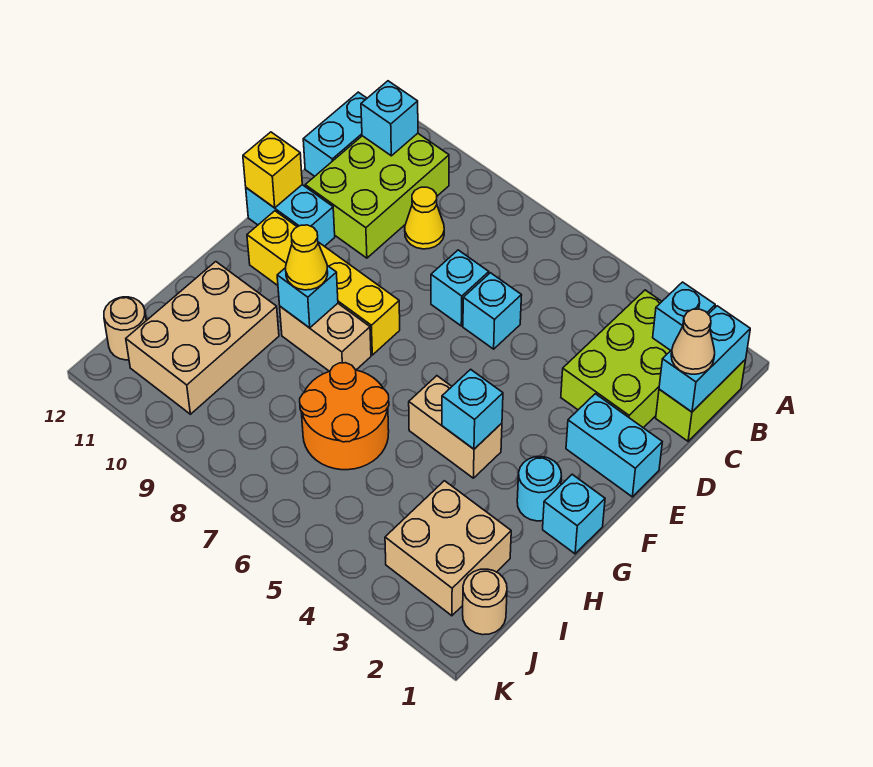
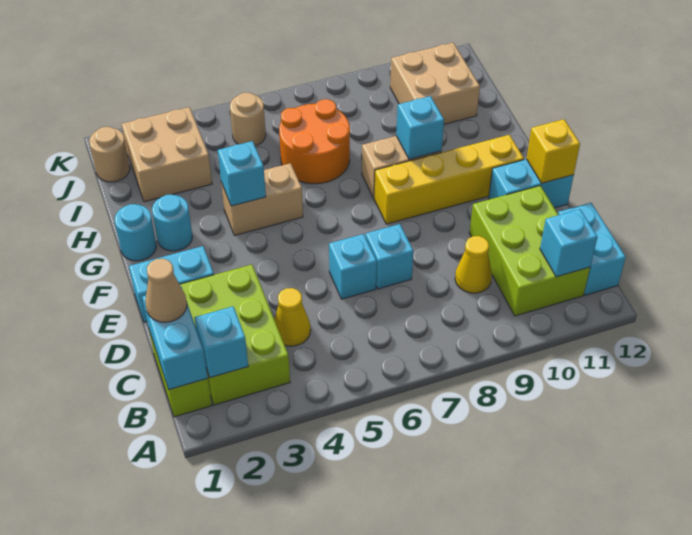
cyan brick G1 level 1 -> cyan round brick G1 level 1
yellow cone G9 level 3 -> yellow cone C4 level 1
tan brick H10:J11 level 1 -> tan brick I10:J11 level 1
tan round brick J12 level 1 -> tan round brick J5 level 1

